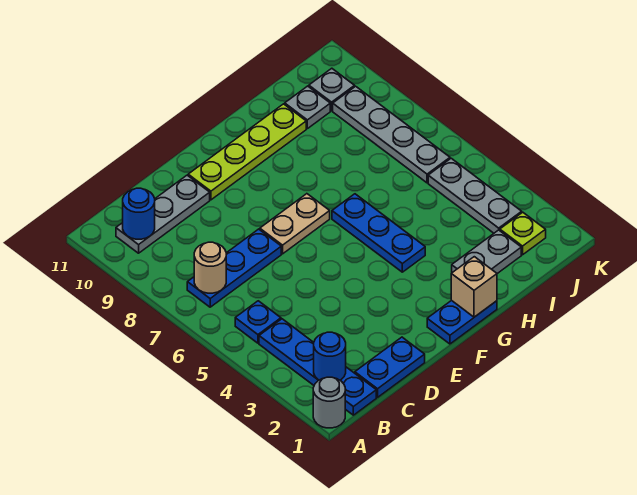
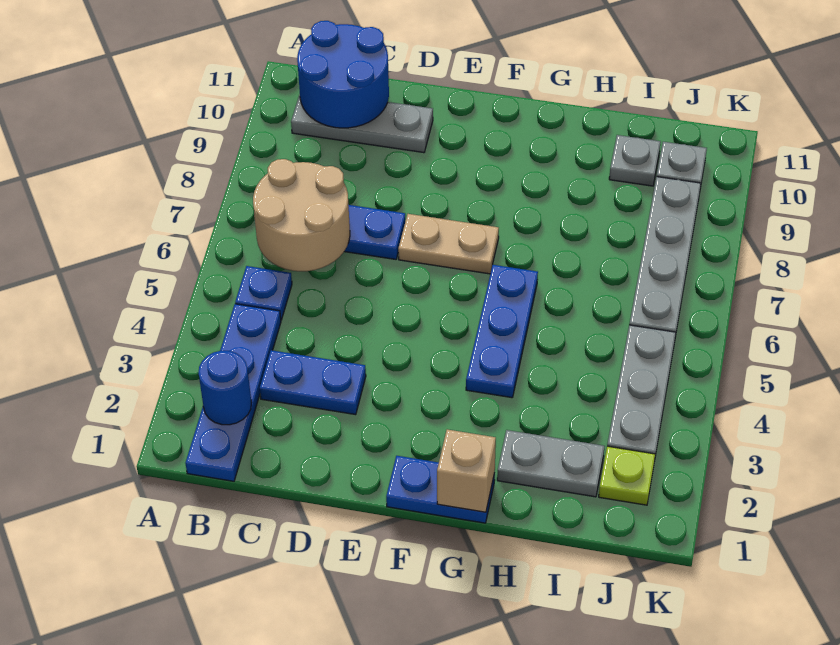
grey round brick A1 level 1 -> none
tan round brick B7 level 2 -> tan round brick B6:C7 level 2
blue round brick B10 level 2 -> blue round brick B10:C11 level 2
blue plate C1:D1 level 1 -> blue plate C3:D3 level 1
lime plate E10:H10 level 1 -> none

